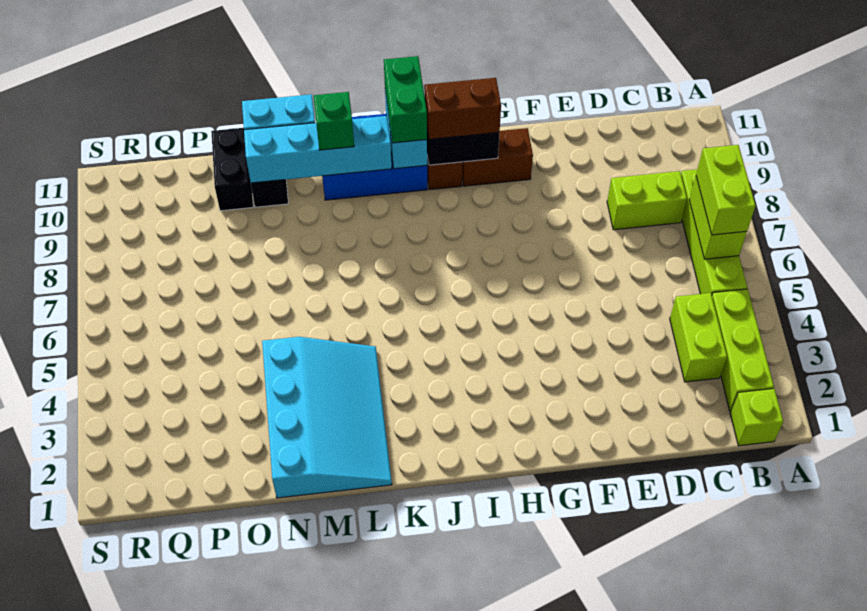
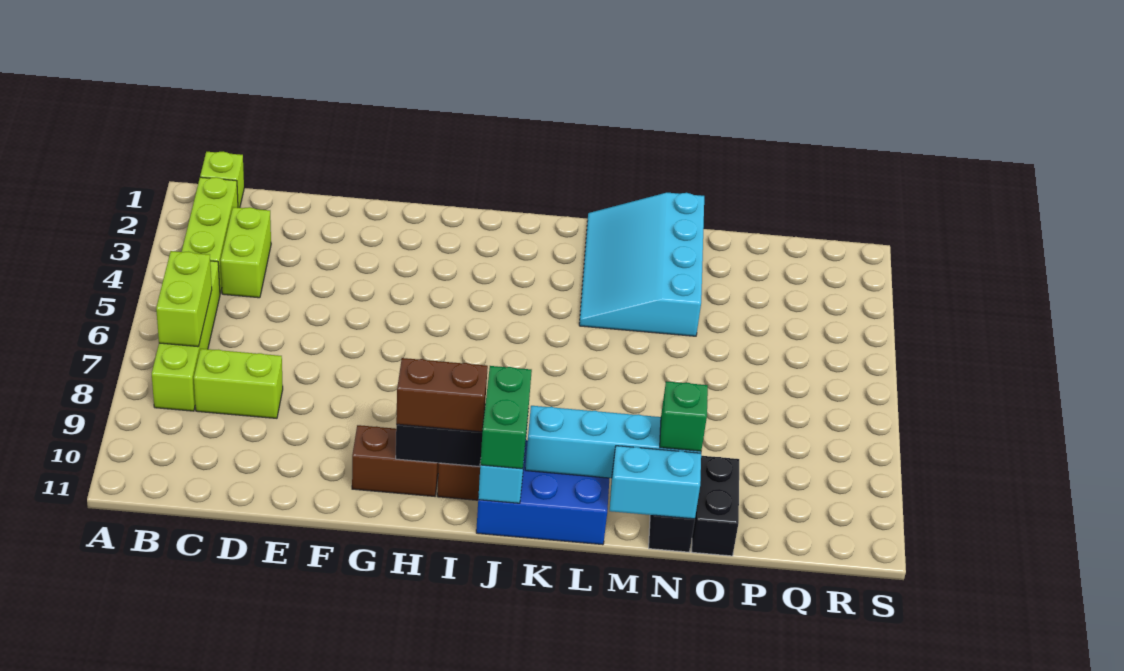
lime brick B6:B7 level 3 -> none
green brick L10 level 3 -> green brick N10 level 3

